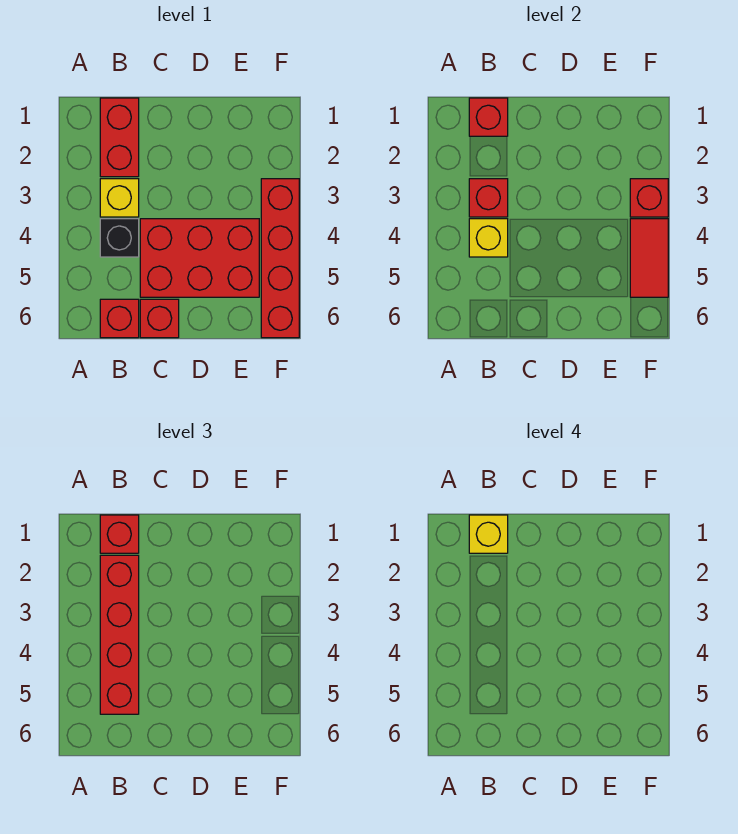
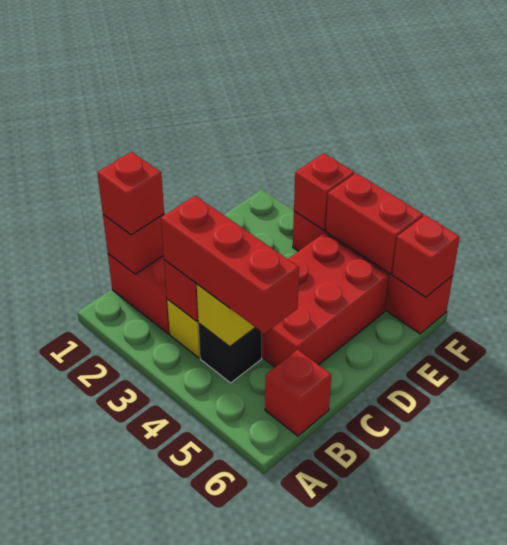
yellow brick B1 level 4 -> none
red brick B2:B5 level 3 -> red brick B3:B5 level 3
red brick C6 level 1 -> red brick F6 level 2
red tile F4:F5 level 2 -> red brick F4:F5 level 2

